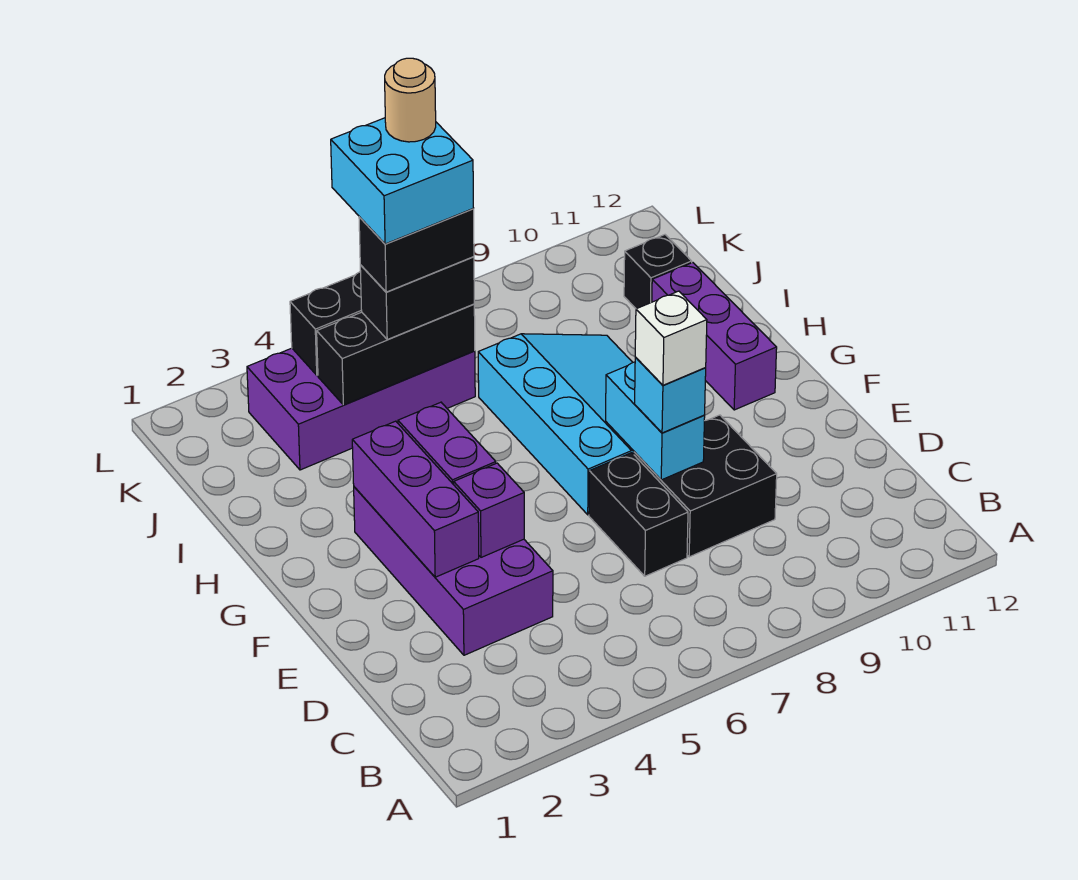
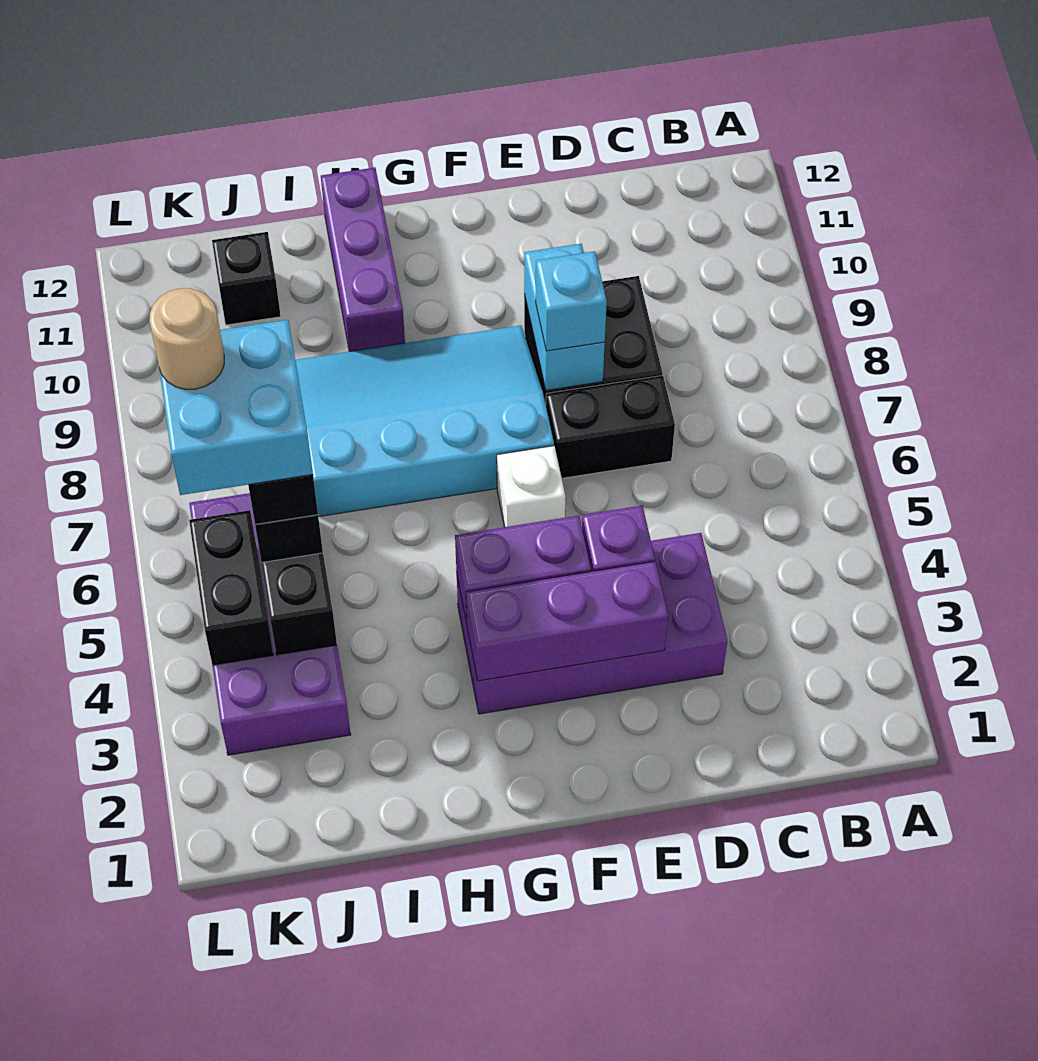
cyan brick E8:F8 level 2 -> cyan brick E8:E9 level 2
white brick E8 level 4 -> white brick F6 level 1
purple brick G11:I11 level 1 -> purple brick H10:H12 level 1

